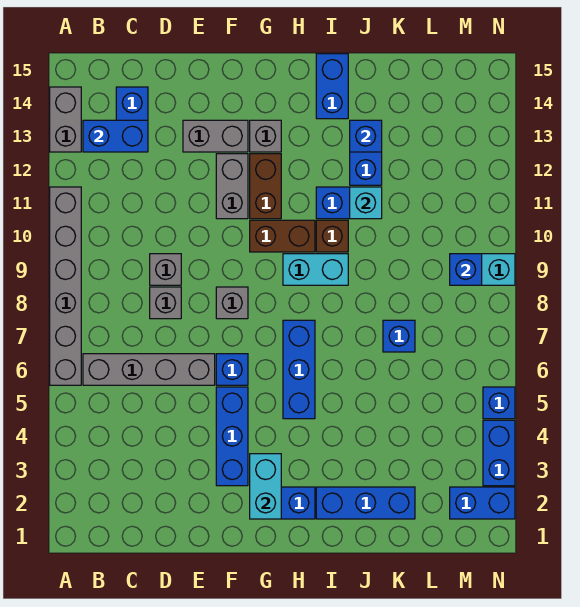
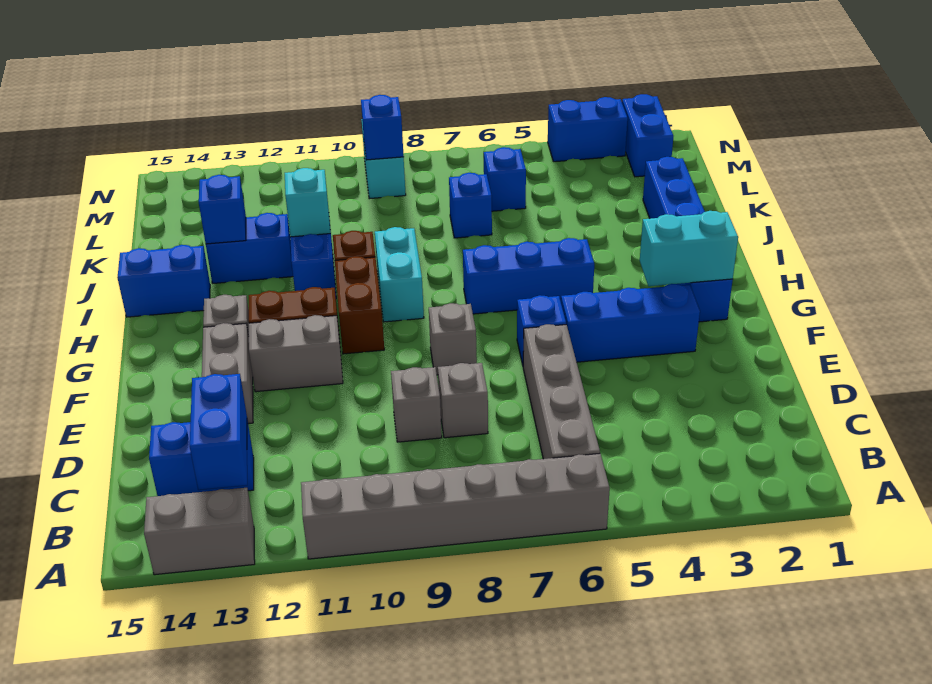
blue brick N5 level 1 -> blue brick L6 level 1

